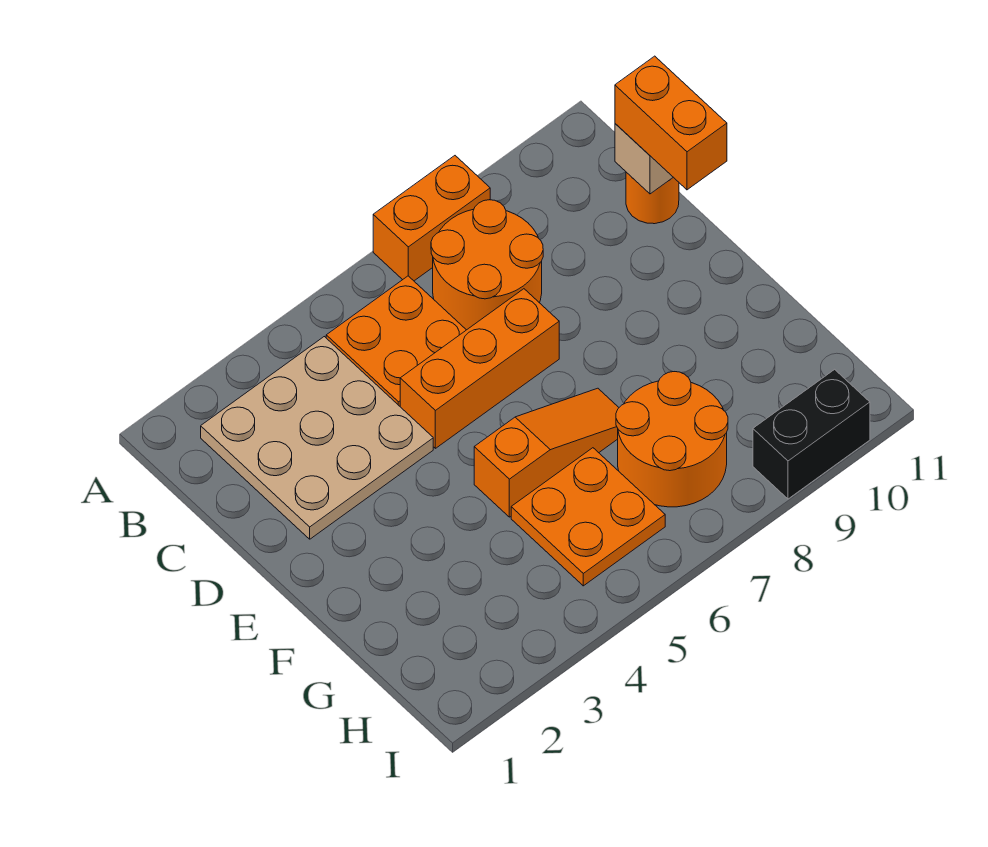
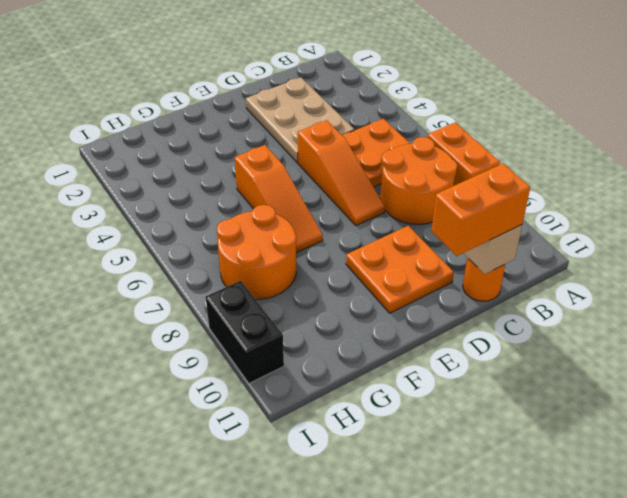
tan plate B2:D4 level 1 -> tan plate C2:D4 level 1
orange brick D5:D7 level 1 -> orange slope D5:D7 level 1 top 5
orange plate G5:H6 level 1 -> orange plate D9:E10 level 1

